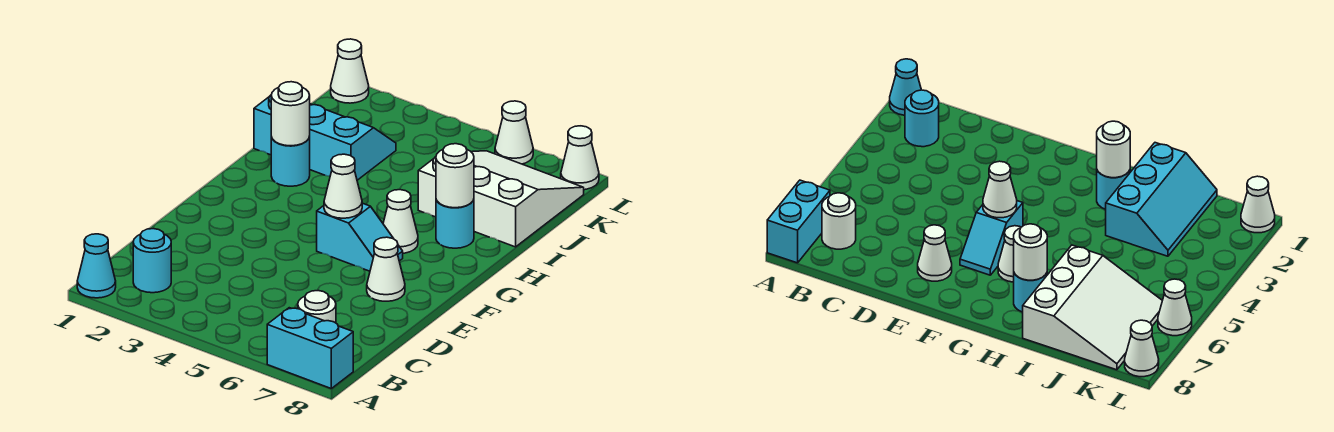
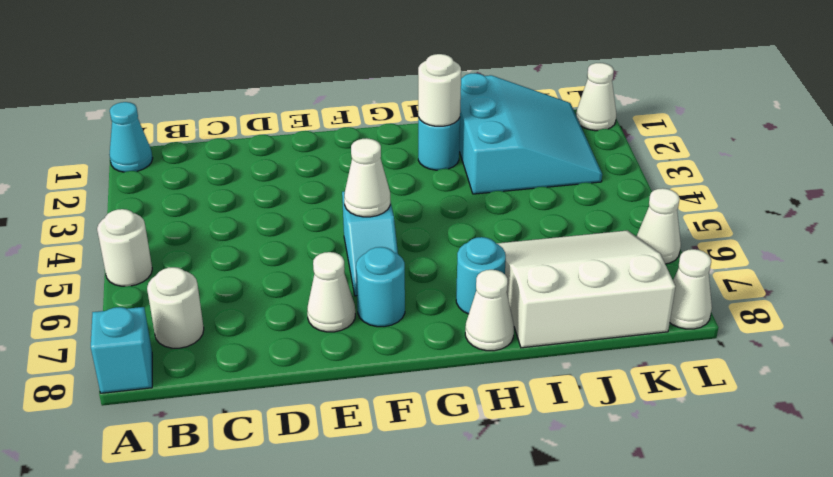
cyan brick A7:A8 level 1 -> cyan brick A8 level 1
cyan round brick B2 level 1 -> cyan round brick F7 level 1
white cone G6 level 1 -> white cone H8 level 1
white round brick H7 level 2 -> white round brick A5 level 1
cyan slope I1:J3 level 1 top I -> cyan slope I1:K3 level 1 top I
white slope I6:K8 level 1 top I -> white slope I6:K8 level 1 top 8

